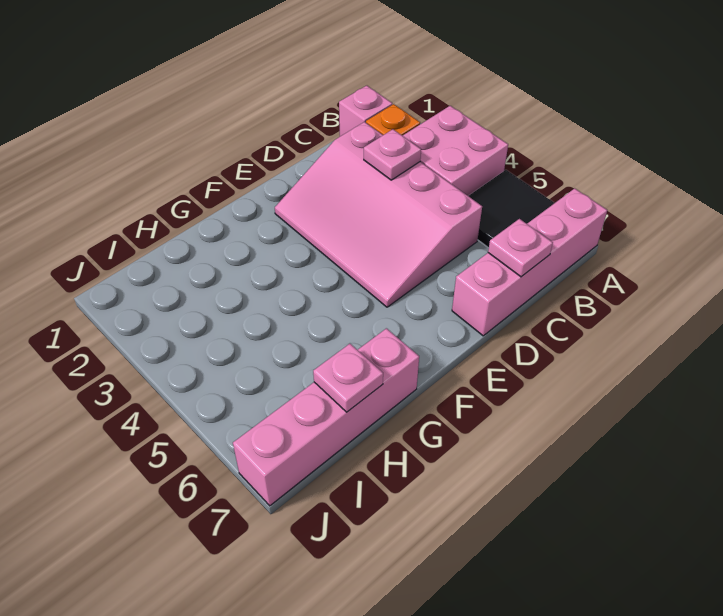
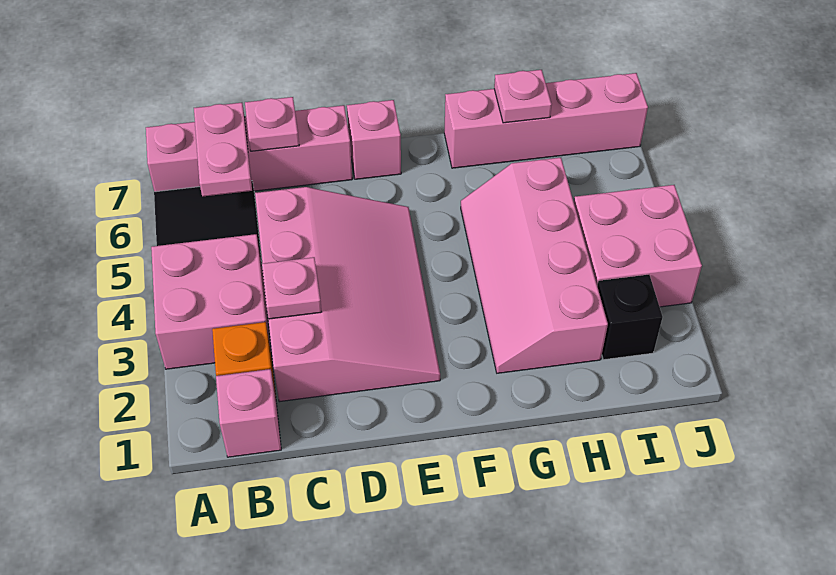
none -> pink plate B6:B7 level 2
none -> pink brick E7 level 1
none -> pink slope G2:H5 level 1 top H
none -> black brick I2 level 1
none -> pink brick I3:J4 level 1

